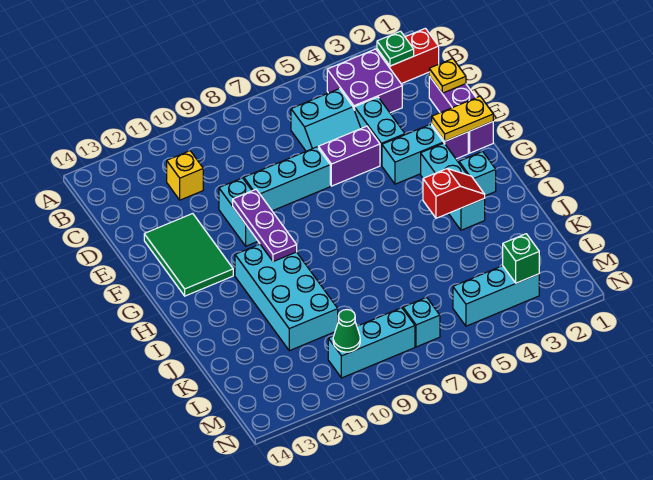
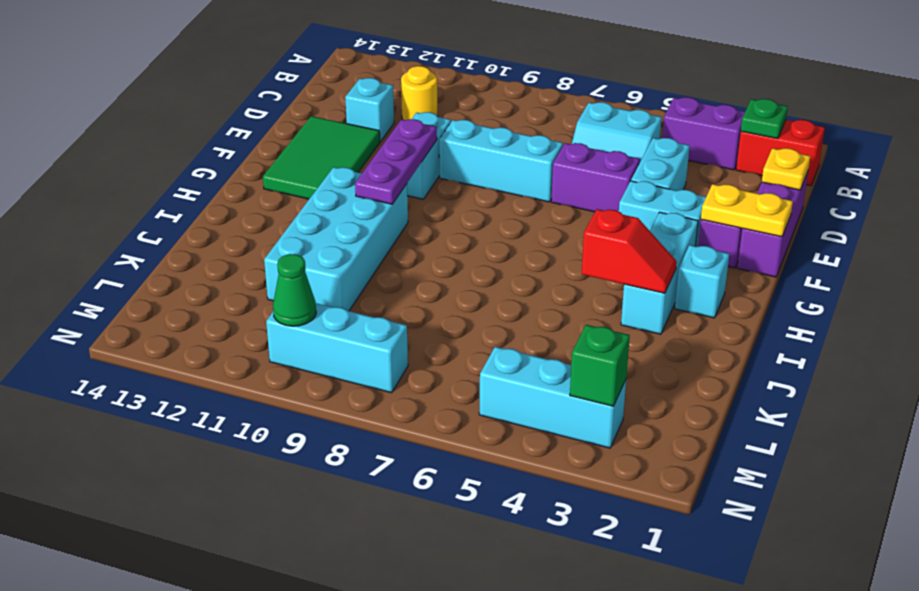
purple brick B3:C4 level 1 -> purple brick B3:B4 level 1
yellow brick C11 level 1 -> yellow round brick C11 level 1
cyan brick M7 level 1 -> cyan brick D12 level 1

